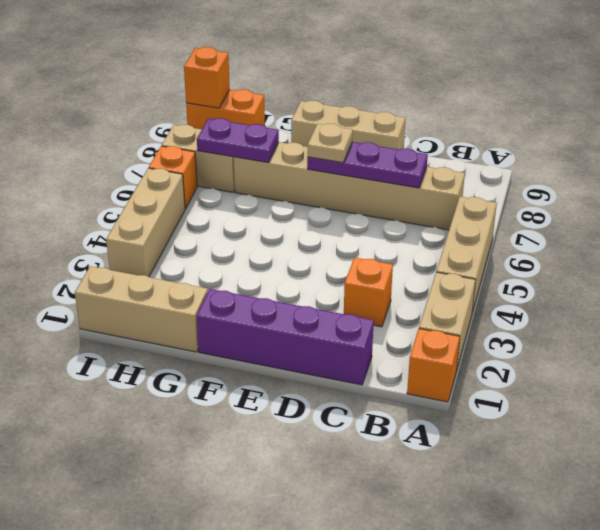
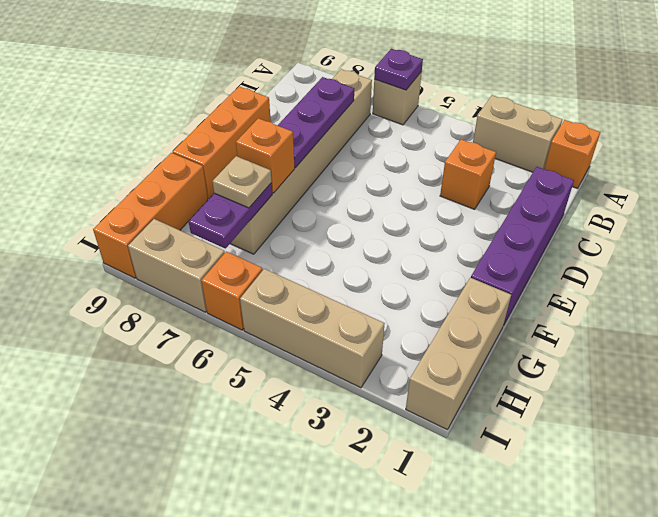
tan brick A4:A6 level 1 -> tan brick A6 level 1
none -> purple plate A6 level 2
tan brick D9:F9 level 1 -> orange brick D9:F9 level 1
tan plate E7 level 3 -> tan plate G7 level 3
tan brick H7:I7 level 1 -> tan brick I7:I8 level 1
orange brick H9:I9 level 1 -> orange brick G9:I9 level 1
orange brick I9 level 2 -> orange brick F7 level 2

